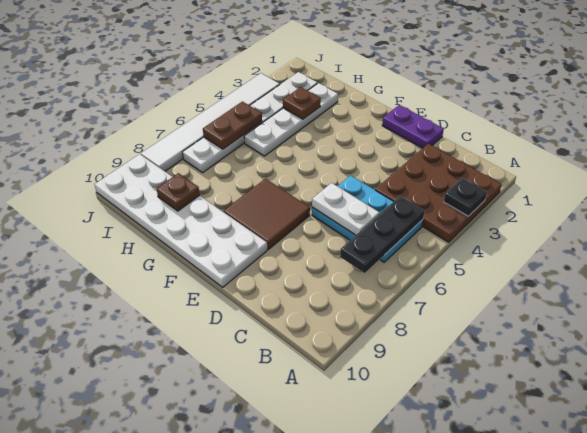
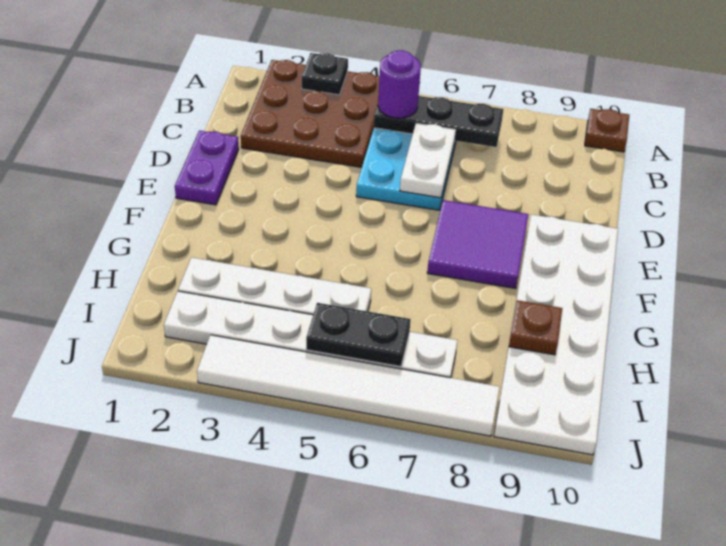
none -> purple round brick B5 level 3
brown tile E7:F8 level 1 -> purple tile E7:F8 level 1
brown plate H3 level 2 -> brown plate A10 level 1
brown plate I5:I6 level 2 -> black plate I5:I6 level 2

